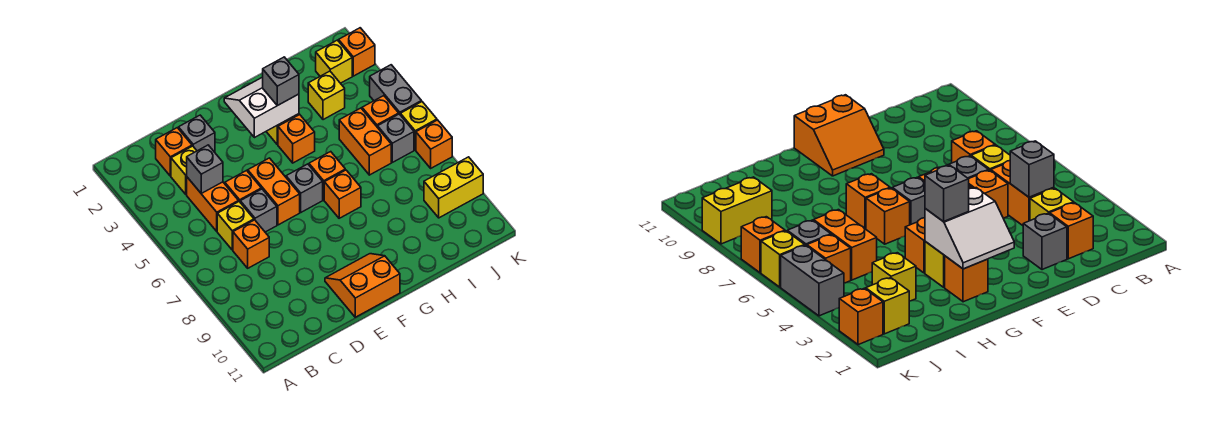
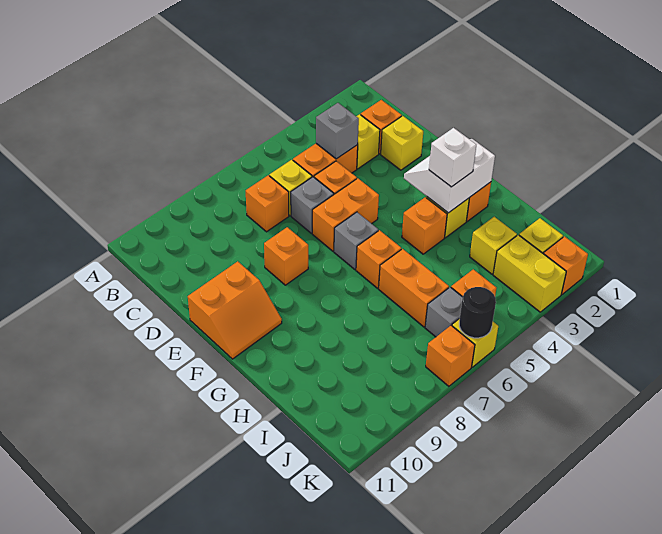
grey brick D2 level 1 -> yellow brick D2 level 1
orange slope E10:F11 level 1 top 11 -> orange slope E10:F11 level 1 top E
white slope F2:G3 level 2 top 3 -> white slope F2:G3 level 2 top G
grey brick G3 level 3 -> white brick G3 level 3
orange brick G7 level 1 -> orange brick E8 level 1
orange brick I5:I6 level 1 -> orange brick H6:I6 level 1
yellow brick J9:K9 level 1 -> yellow brick J3:K3 level 1
grey brick K4:K5 level 1 -> none
none -> black round brick K6 level 2

